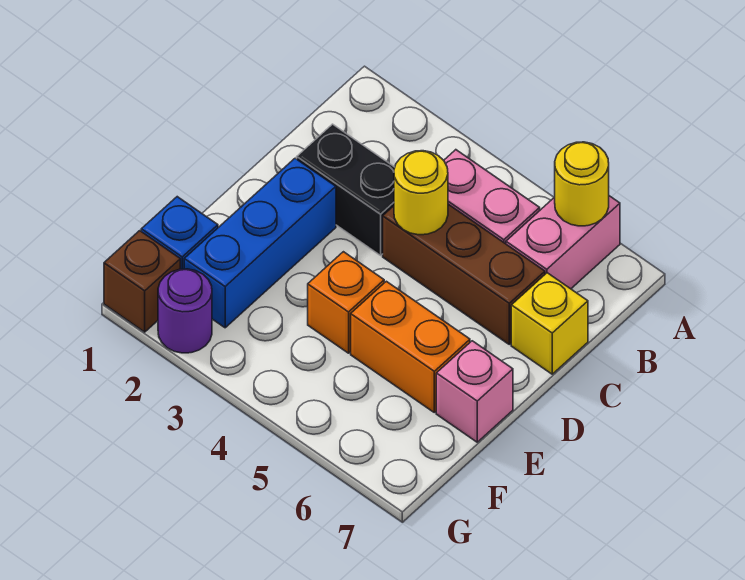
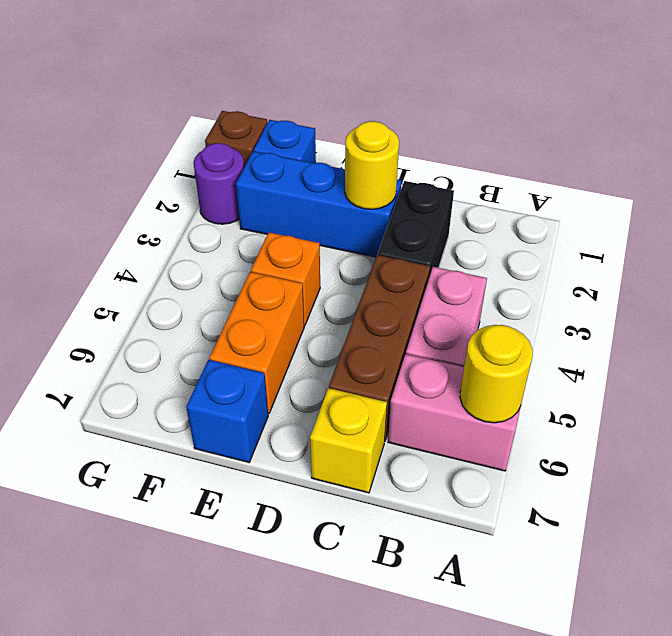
yellow round brick C4 level 2 -> yellow round brick D2 level 2
pink brick E7 level 1 -> blue brick E7 level 1

